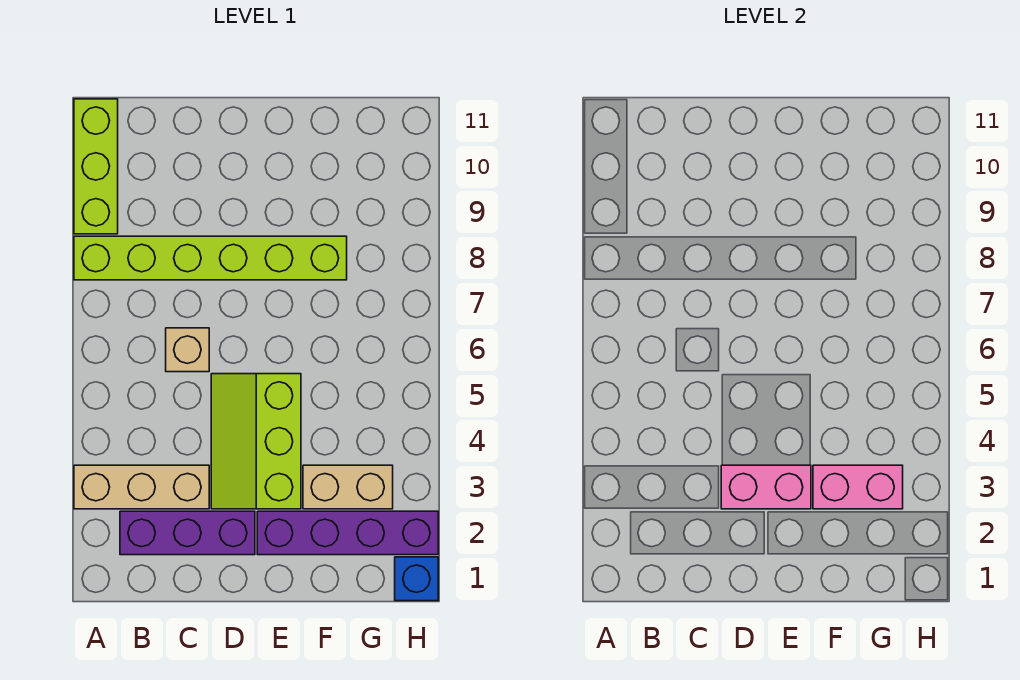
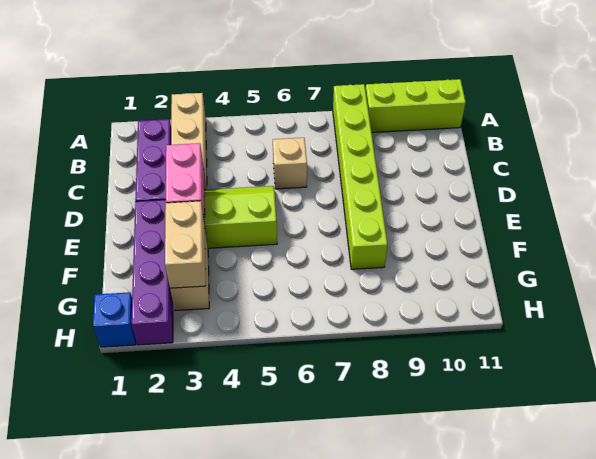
pink brick F3:G3 level 2 -> tan brick F3:G3 level 2

